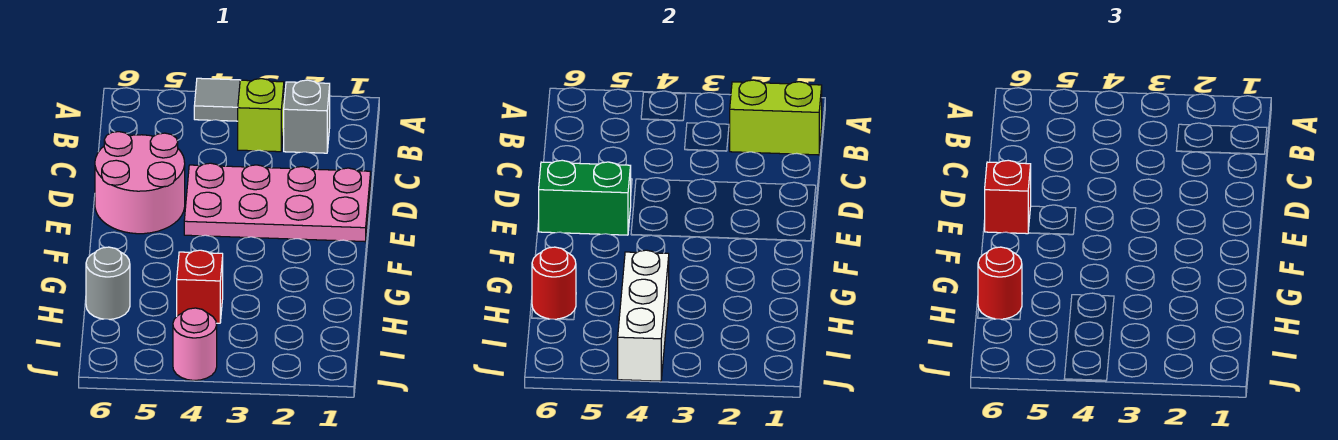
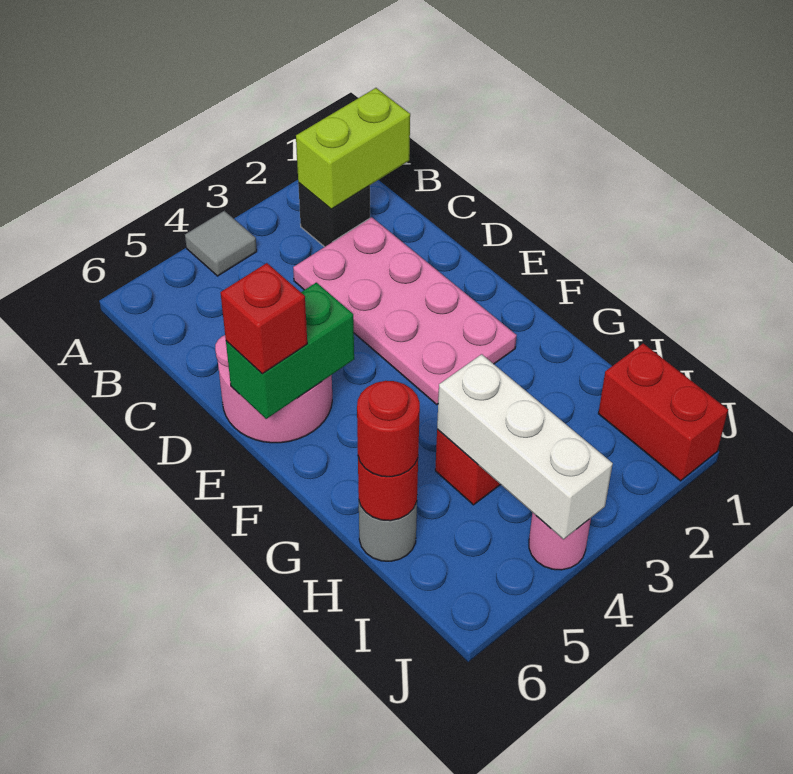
grey brick B2 level 1 -> black brick B2 level 1
lime brick B3 level 1 -> none
pink plate D1:E4 level 1 -> pink plate C2:F3 level 1
none -> red brick I1:J1 level 1

